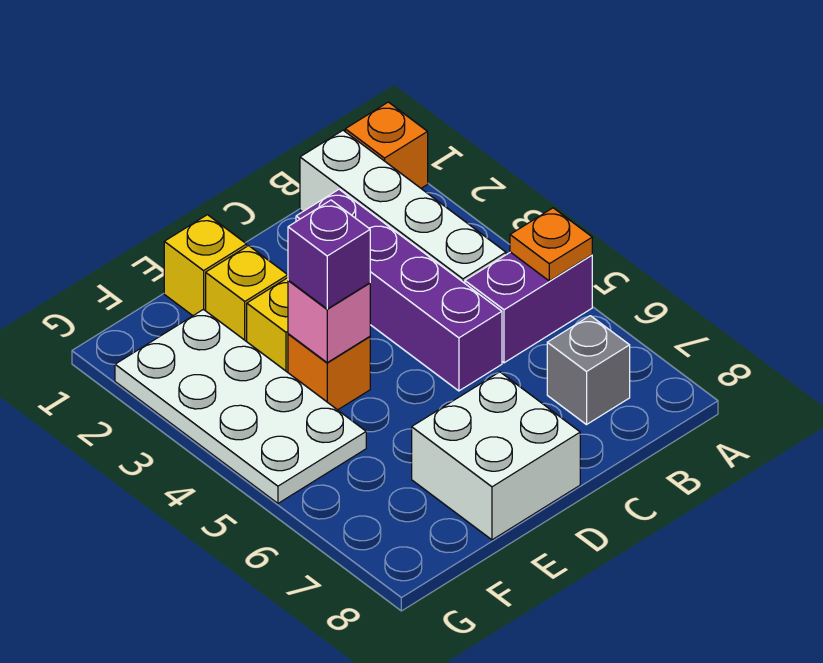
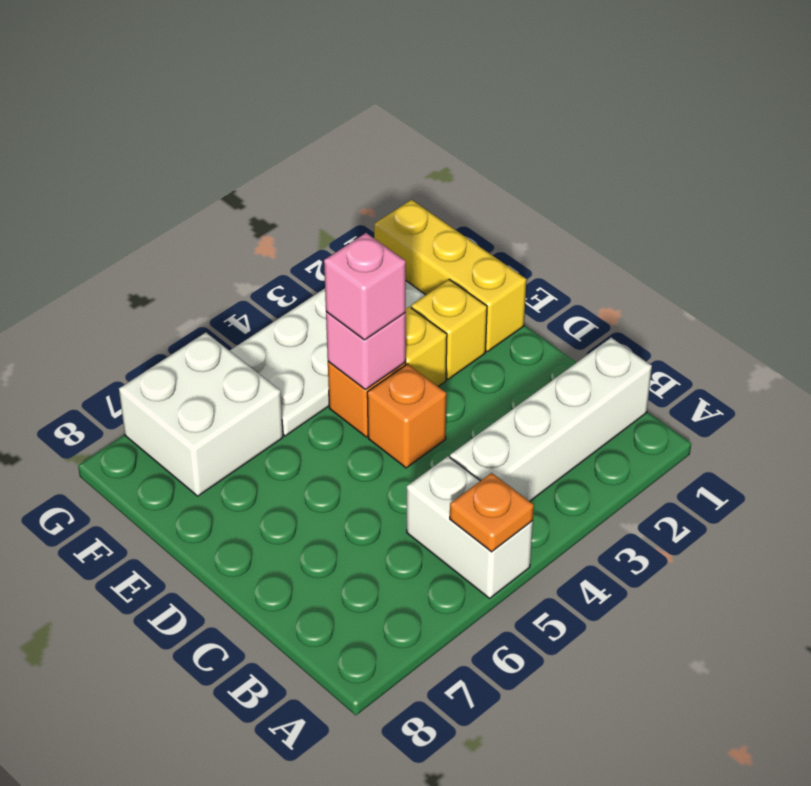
orange brick A1 level 1 -> orange brick D4 level 1
purple brick A5:B5 level 1 -> white brick A5:B5 level 1
grey brick B7 level 1 -> none
purple brick C2:C5 level 1 -> none
white brick D7:E8 level 1 -> white brick F6:G7 level 1
yellow brick E1 level 1 -> yellow brick E1:G1 level 1
purple brick E4 level 3 -> pink brick E4 level 3

